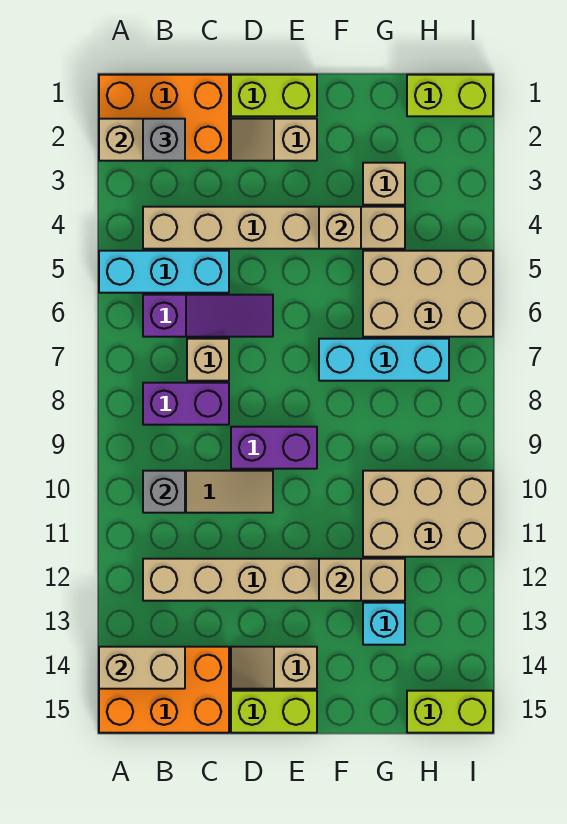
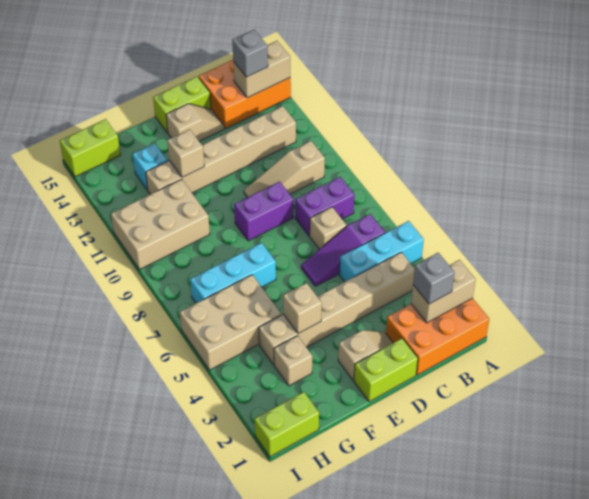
grey brick B10 level 2 -> grey brick B14 level 3

